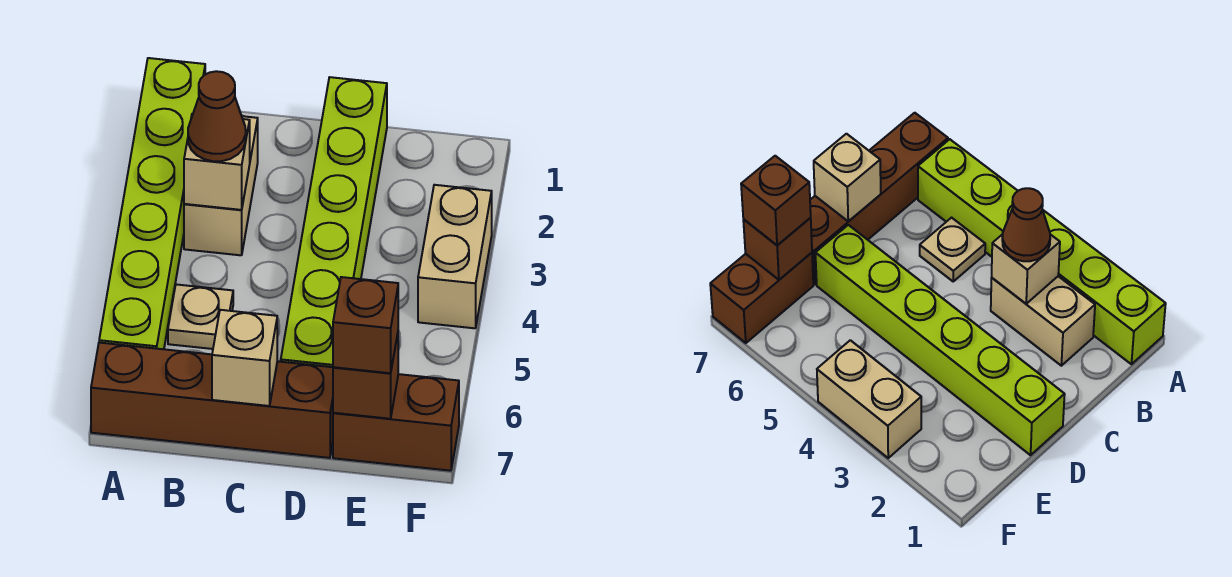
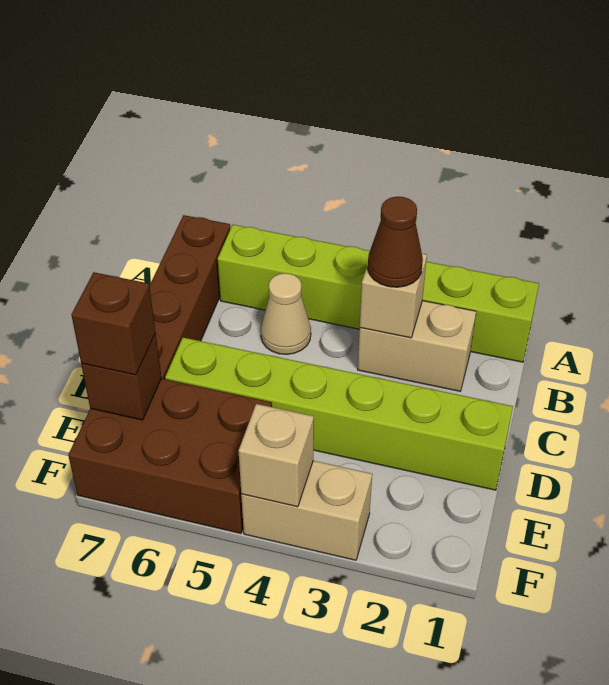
tan plate B5 level 1 -> tan cone B5 level 1
tan brick C7 level 2 -> tan brick F4 level 2
brown brick E7:F7 level 1 -> brown brick E5:F7 level 1

